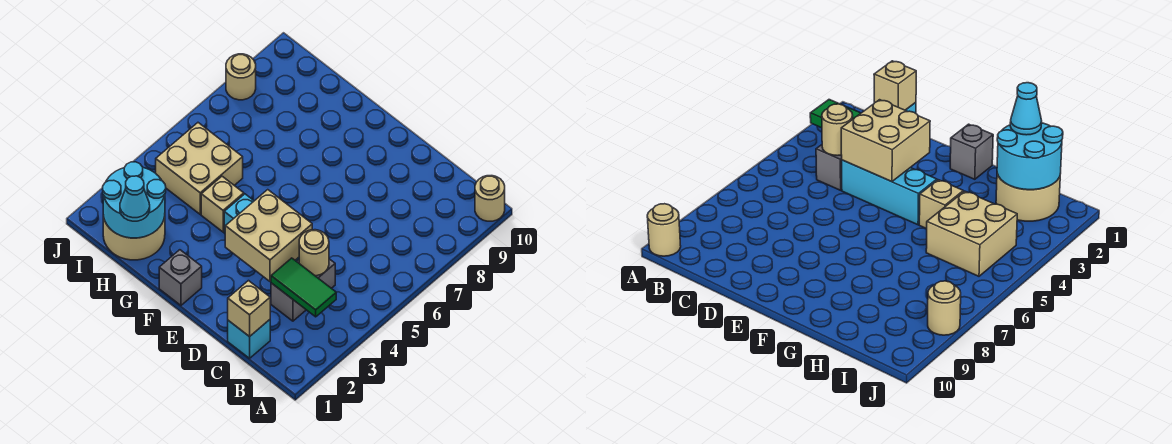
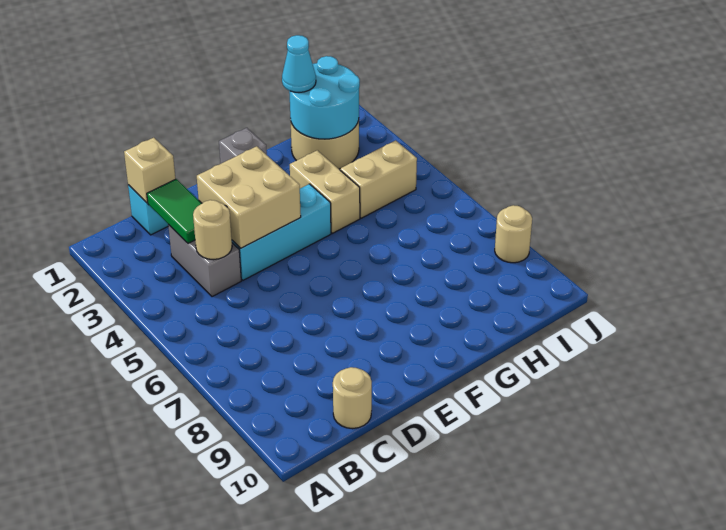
tan round brick A10 level 1 -> tan round brick C10 level 1
green tile B3:C3 level 2 -> green tile C2:C3 level 2
tan brick G4 level 1 -> tan brick G3:G4 level 1
tan brick H4:I5 level 1 -> tan brick H4:I4 level 1

